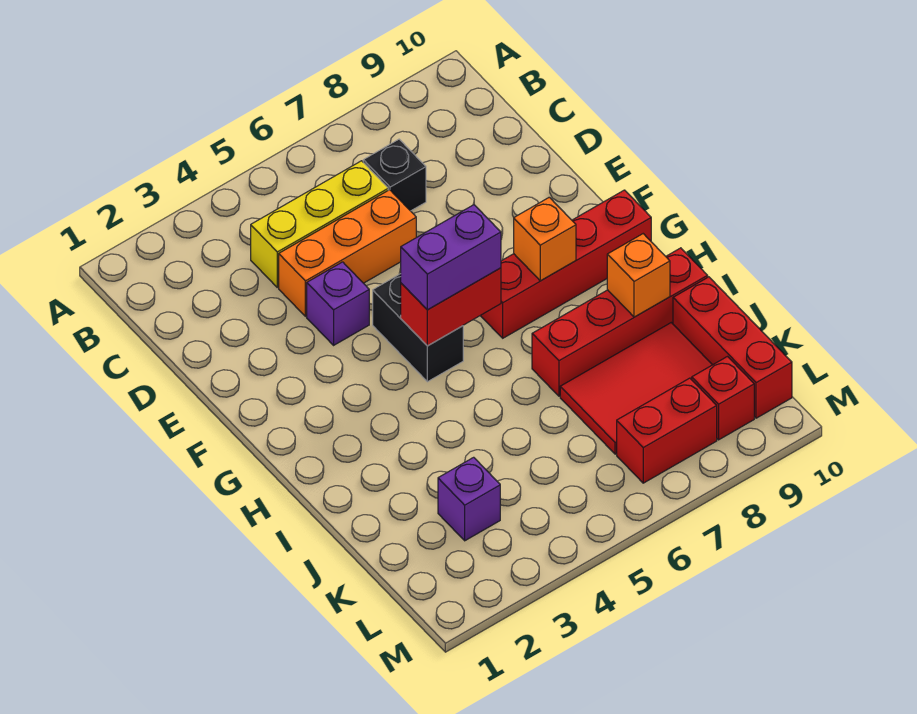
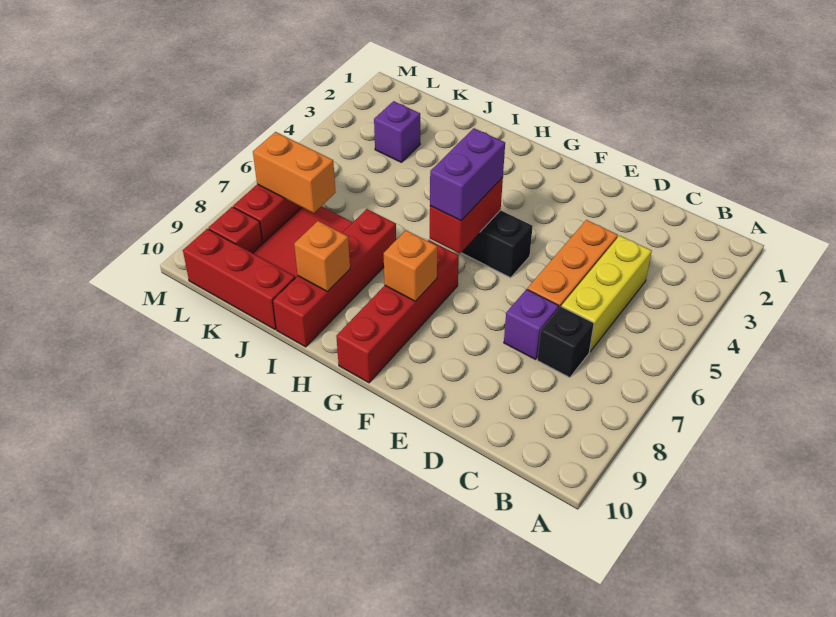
purple brick E4 level 1 -> purple brick D7 level 1
none -> orange brick K7:L7 level 2

